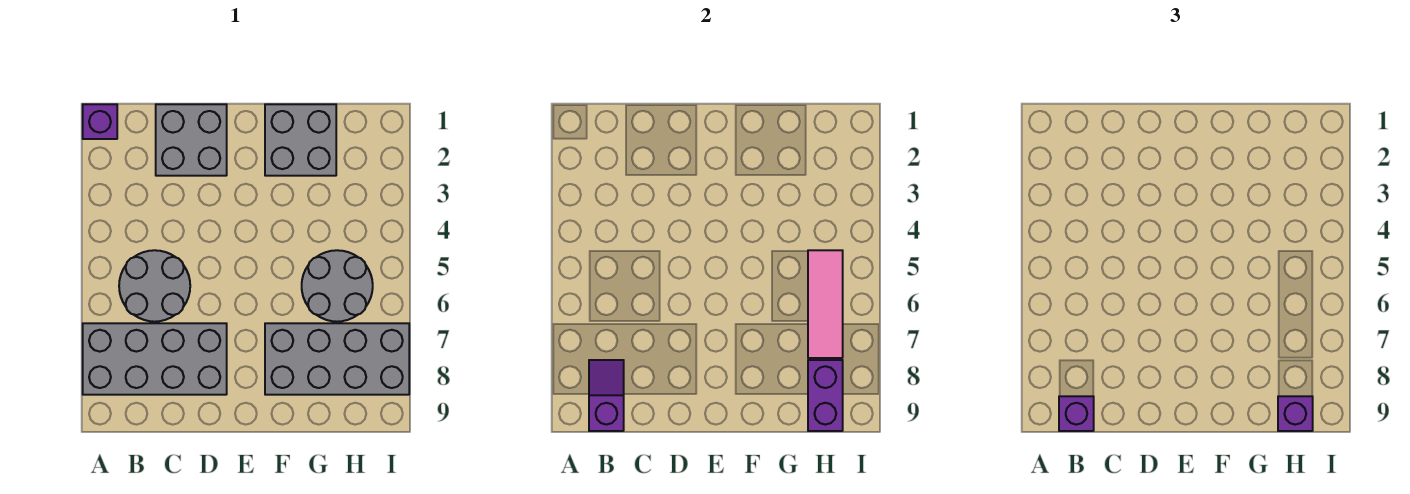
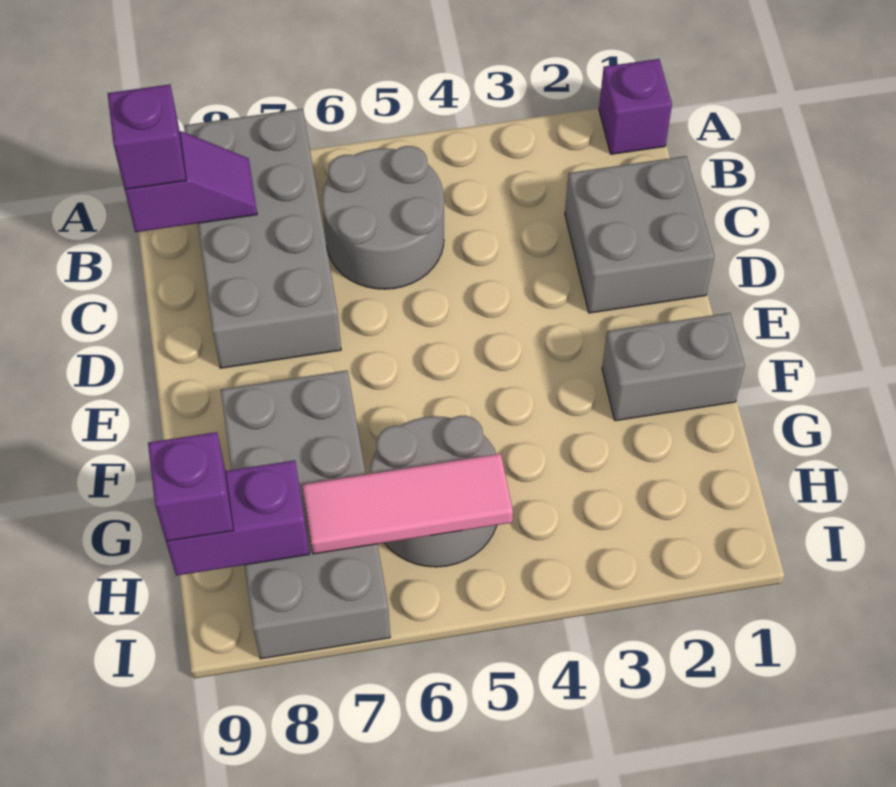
grey brick F1:G2 level 1 -> grey brick F1:F2 level 1

